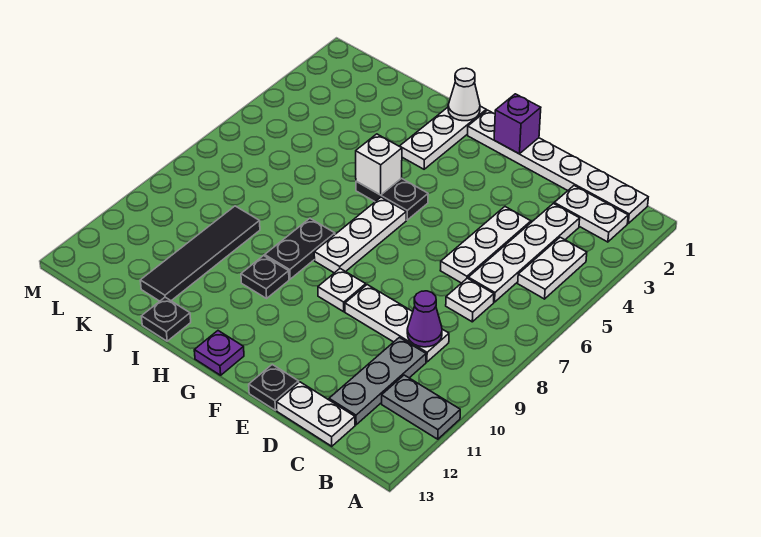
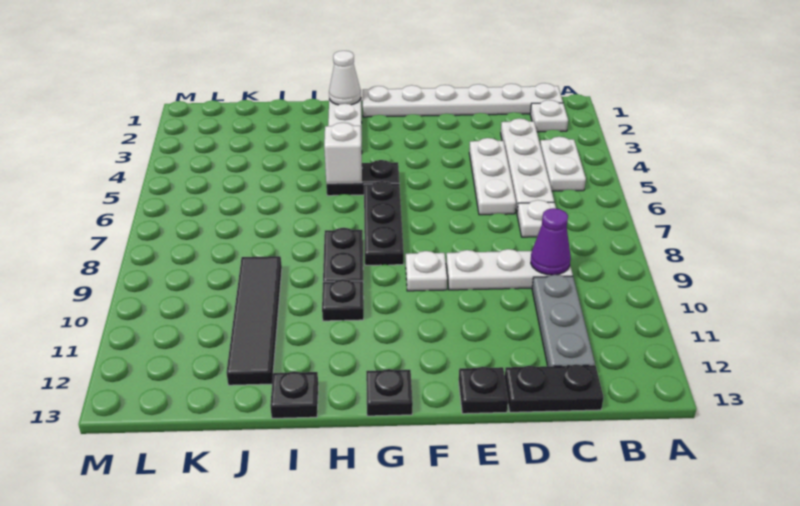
grey plate A11:B11 level 1 -> none
white plate B2:C2 level 1 -> white plate B2 level 1
white plate C13:D13 level 1 -> black plate C13:D13 level 1
purple brick F1 level 2 -> none
white plate G6:G8 level 1 -> black plate G6:G8 level 1
purple plate G13 level 1 -> black plate G13 level 1

